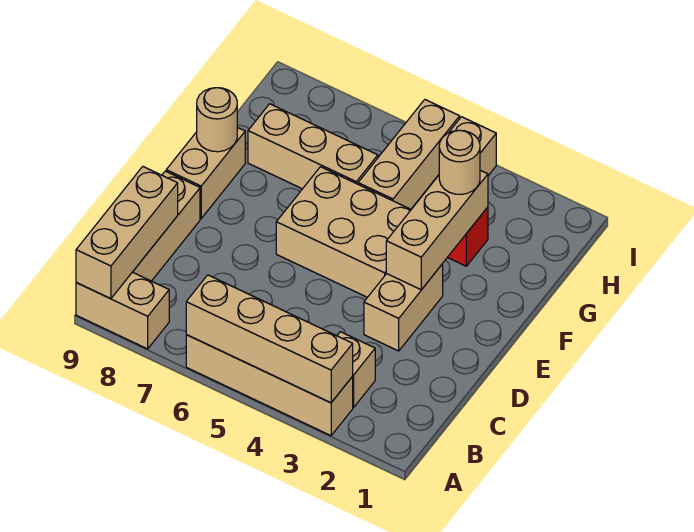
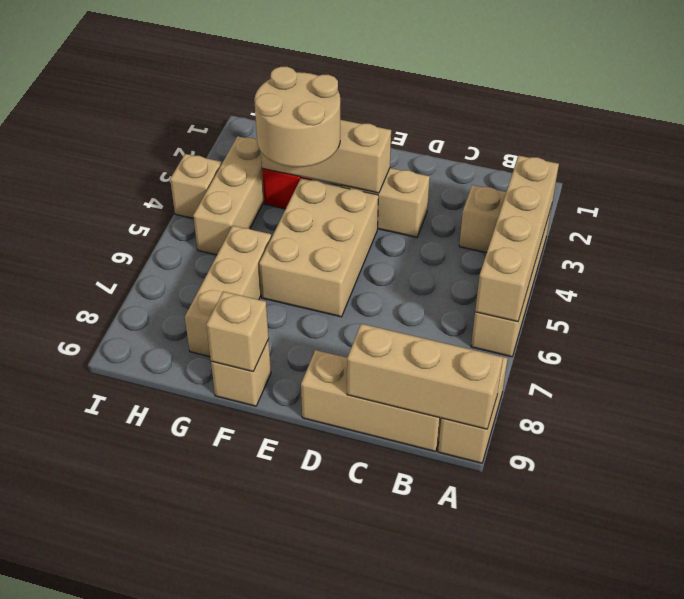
tan brick E9:F9 level 1 -> tan brick F9 level 1
tan round brick F9 level 2 -> tan brick F9 level 2
tan round brick G3 level 3 -> tan round brick F3:G4 level 3
tan brick G5:I5 level 1 -> tan brick H3:H5 level 1

